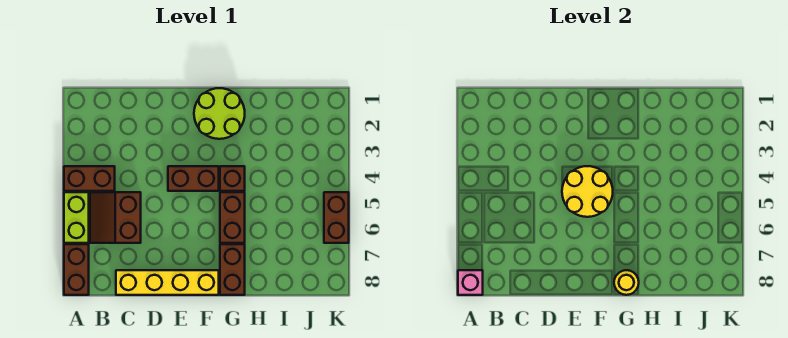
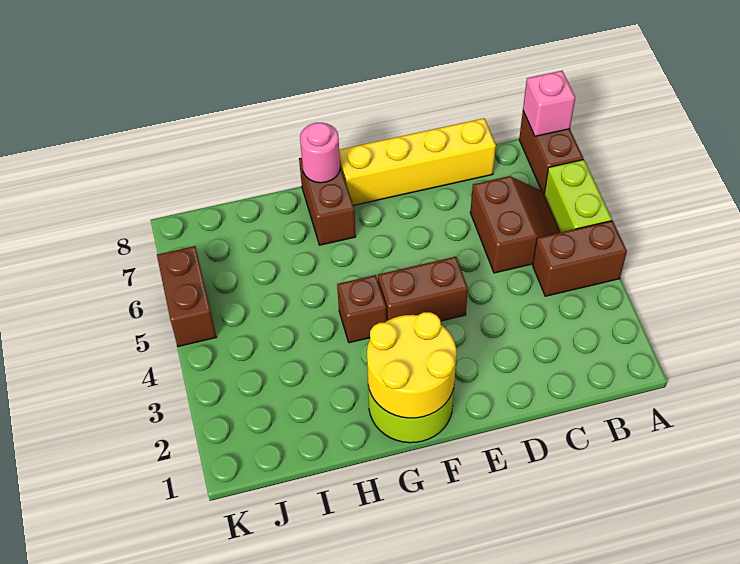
yellow round brick E4:F5 level 2 -> yellow round brick F1:G2 level 2
brown brick G5:G6 level 1 -> none
yellow round brick G8 level 2 -> pink round brick G8 level 2

